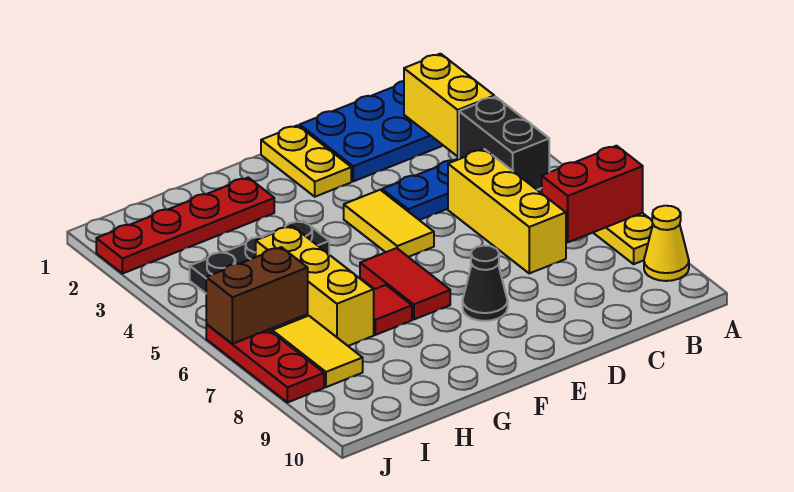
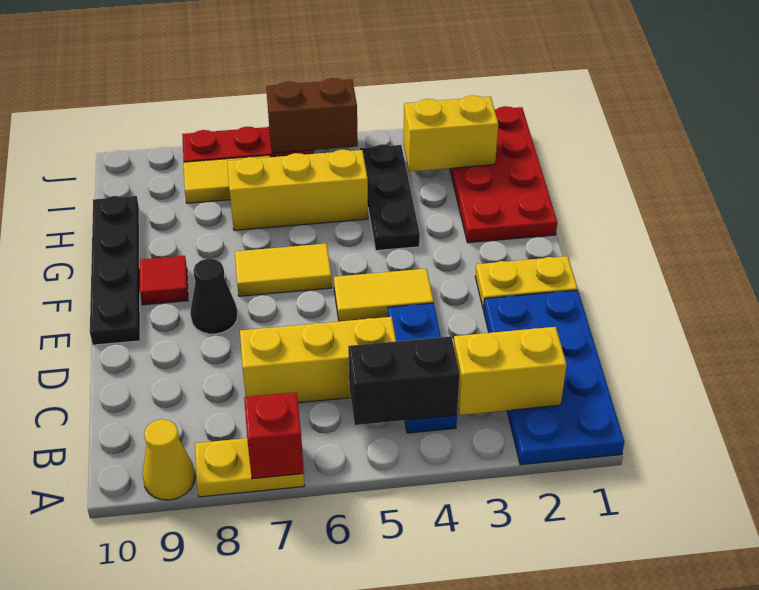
red brick A7:B7 level 2 -> red brick A7 level 2
none -> black plate E10:H10 level 1
red tile F6:F7 level 1 -> yellow tile F6:F7 level 1
red plate G2:J2 level 1 -> red plate G1:J2 level 1
red tile G7 level 1 -> red tile F9 level 1
none -> yellow brick I2:I3 level 2
brown brick I6:J6 level 2 -> brown brick J5:J6 level 2

